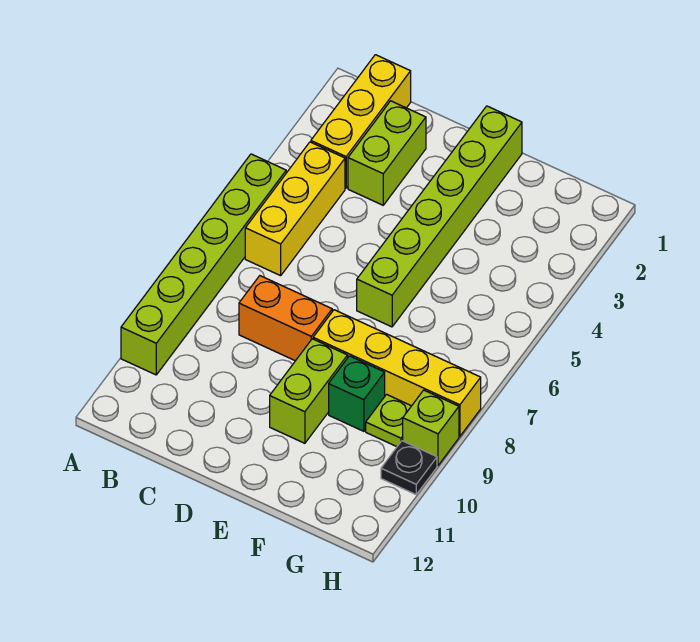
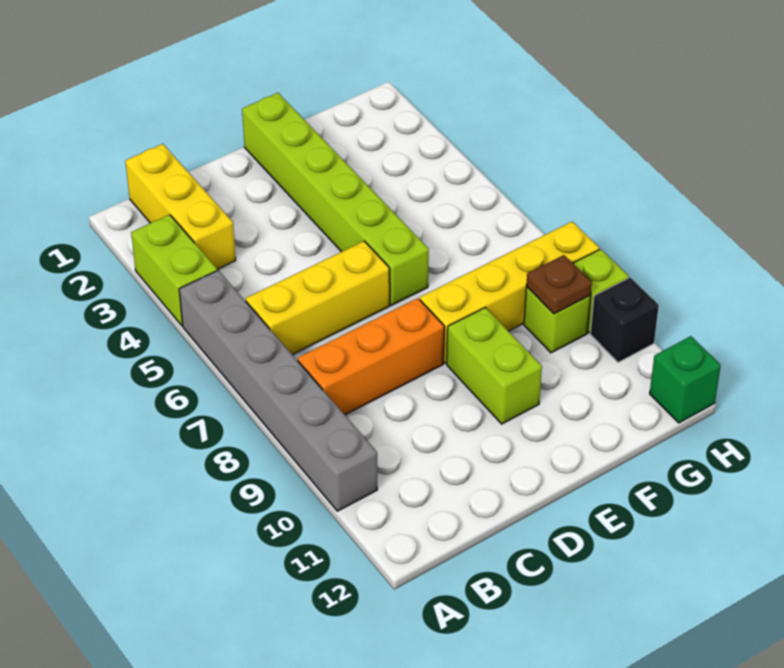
lime brick A5:A10 level 1 -> grey brick A5:A10 level 1
yellow brick B4:B6 level 1 -> yellow brick B6:D6 level 1
lime brick C2:C3 level 1 -> lime brick A3:A4 level 1
orange brick C8:D8 level 1 -> orange brick B8:D8 level 1
green brick F9 level 1 -> green brick H12 level 1
lime plate G9 level 1 -> lime brick G9 level 1
none -> brown plate G9 level 2
black plate H10 level 1 -> black brick H10 level 1

